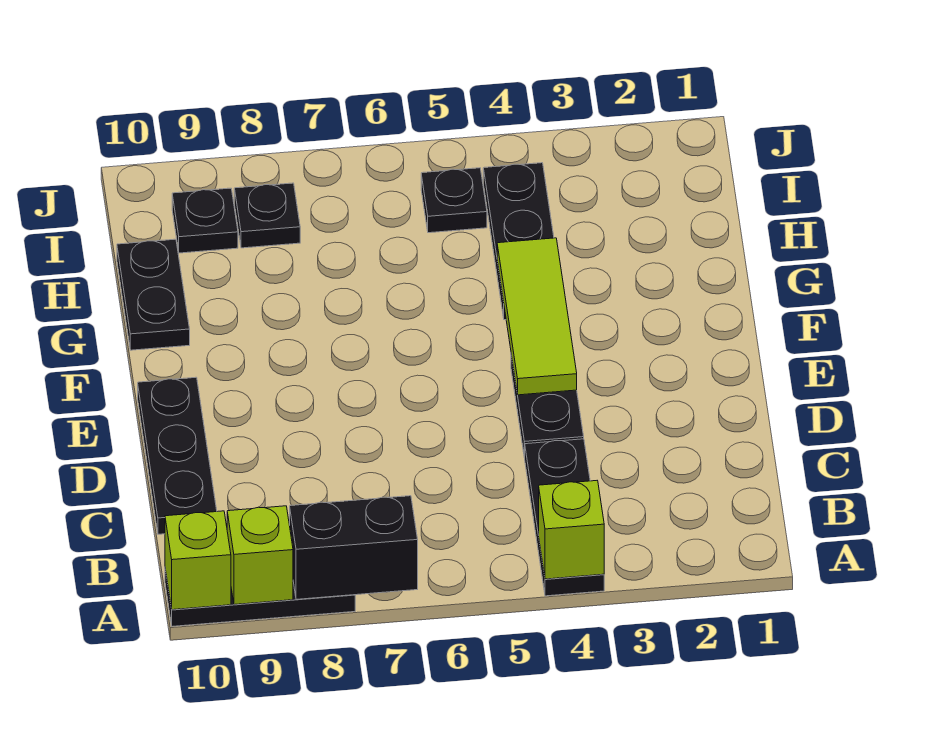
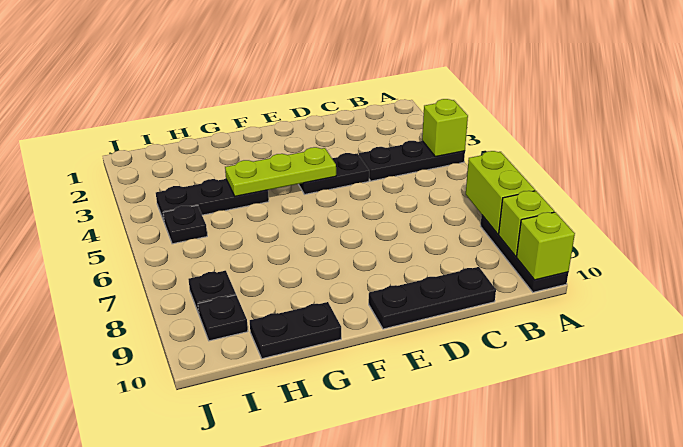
black brick A7:A8 level 2 -> lime brick A7:A8 level 2
lime tile E4:G4 level 2 -> lime plate E4:G4 level 2

